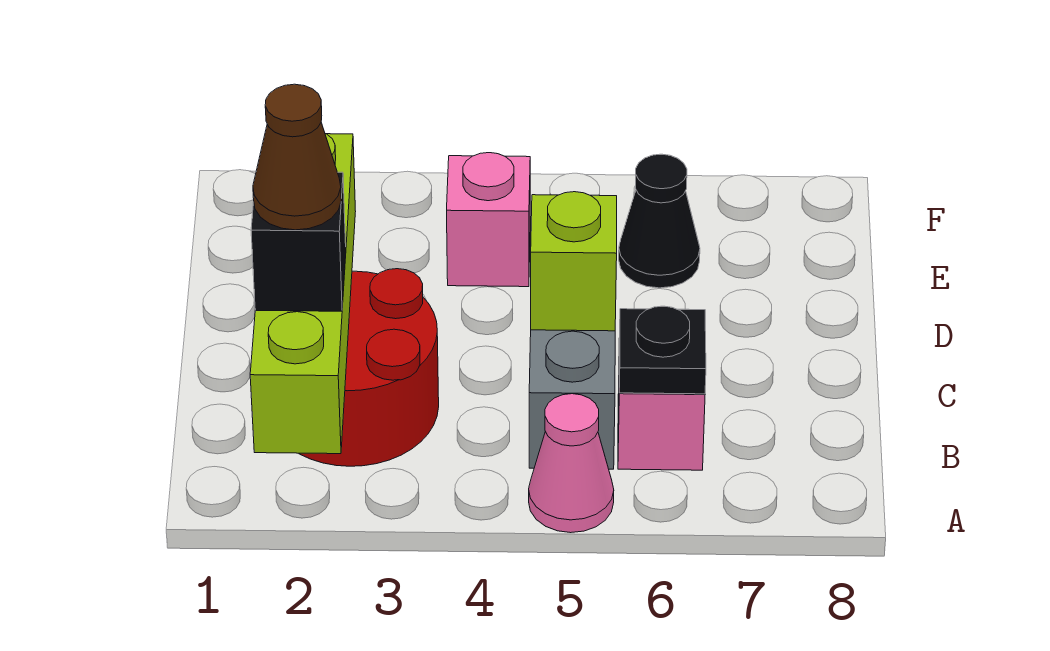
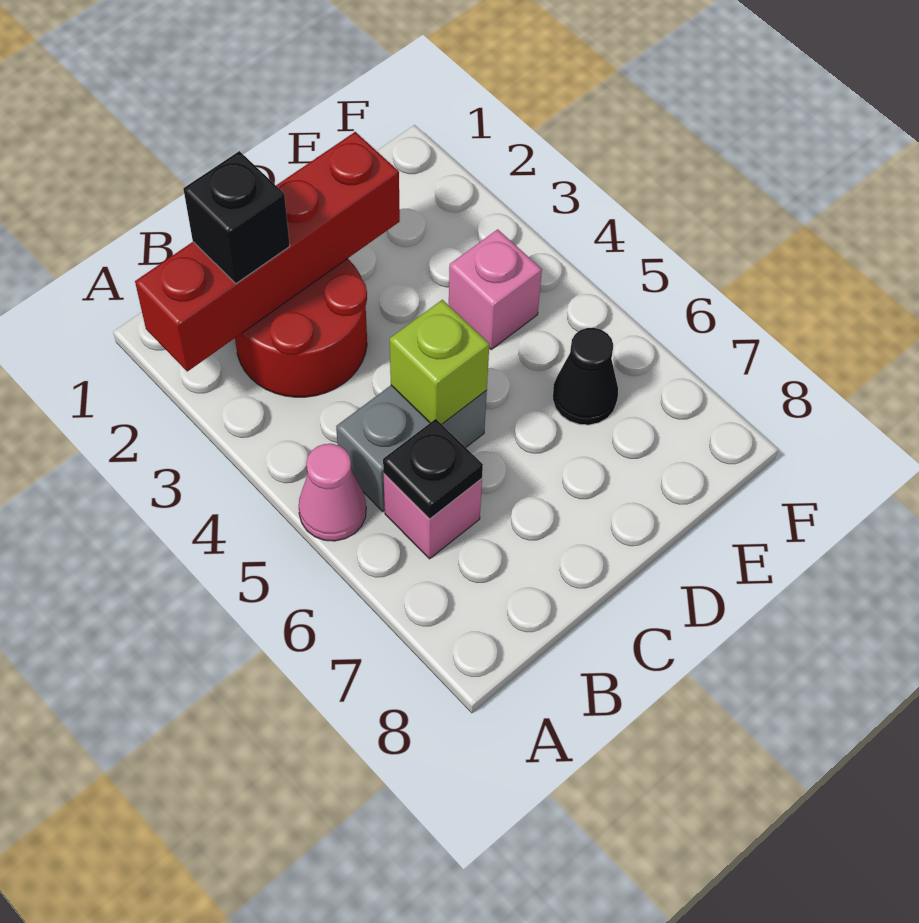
lime brick A2:D2 level 2 -> red brick A2:D2 level 2
brown cone B2 level 4 -> none

